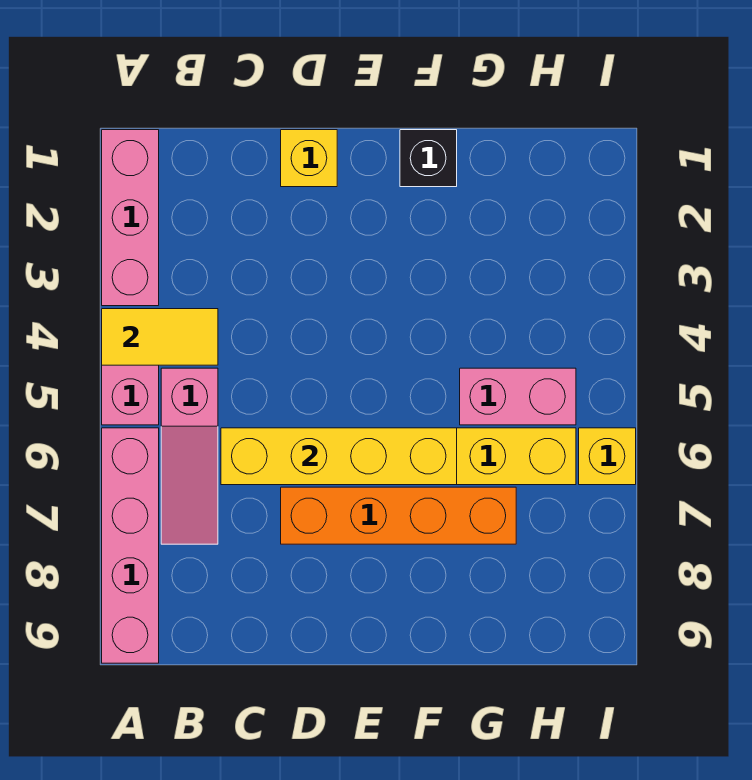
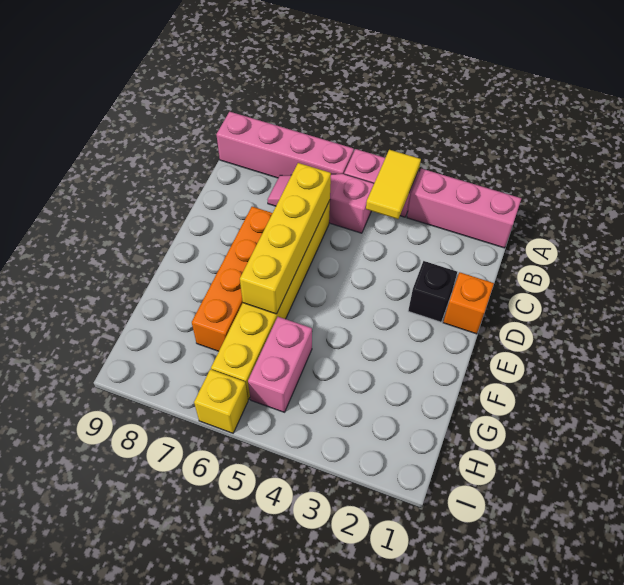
yellow brick D1 level 1 -> orange brick D1 level 1
black brick F1 level 1 -> black brick D2 level 1

